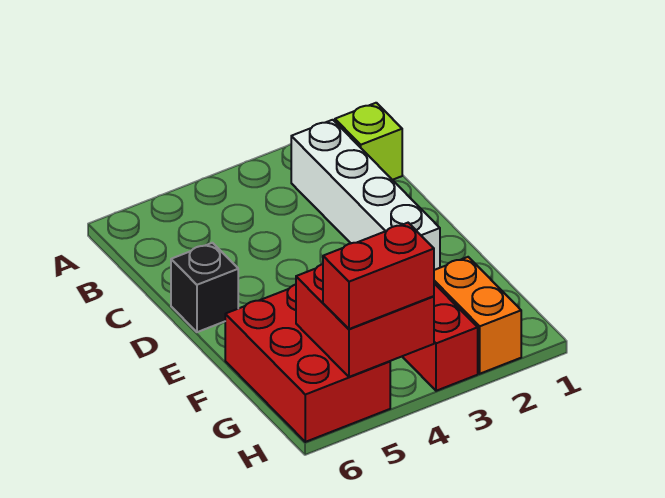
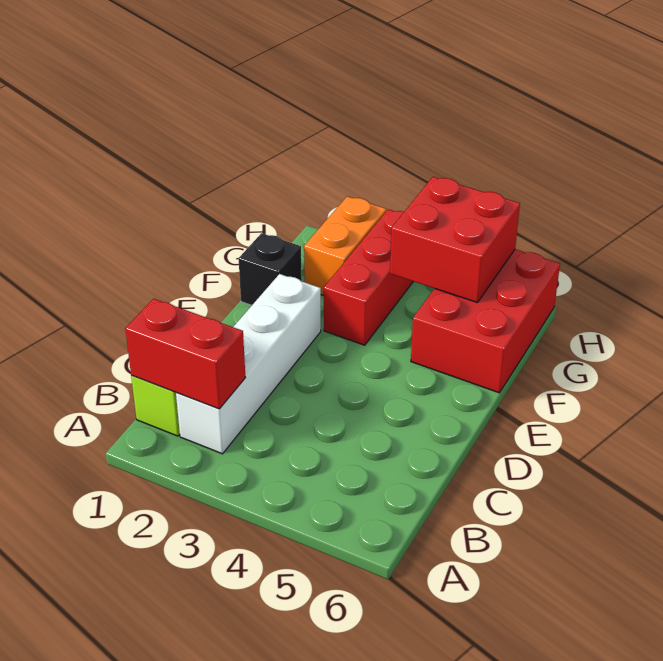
black brick D6 level 1 -> black brick F1 level 1
red brick H4:H5 level 3 -> red brick B1:B2 level 2

